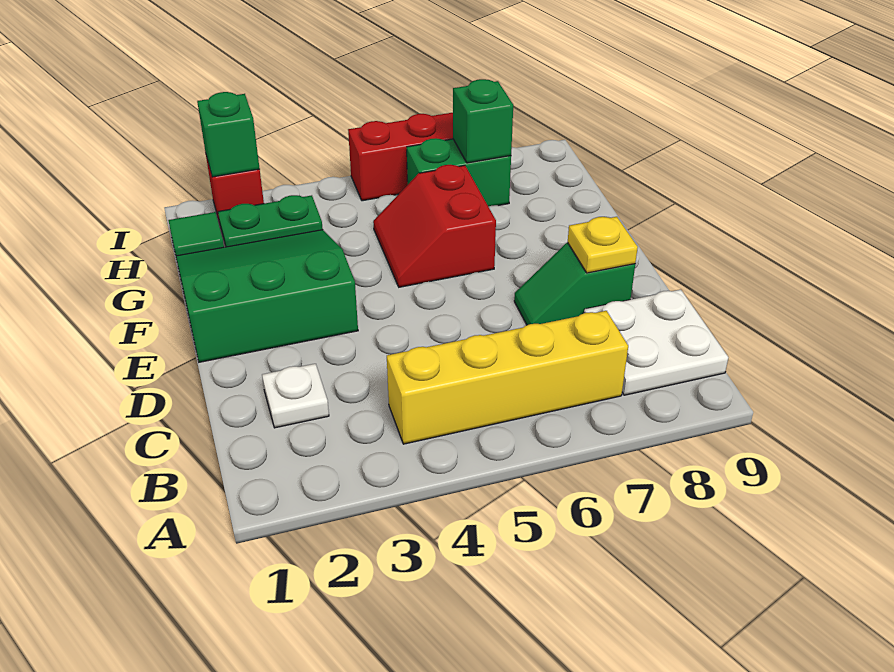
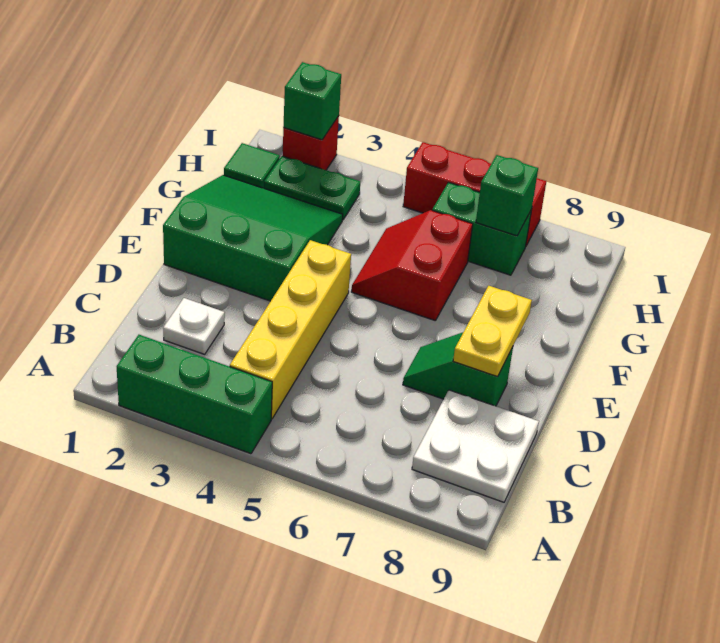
none -> green brick A2:A4 level 1
yellow brick B4:B7 level 1 -> yellow brick B4:E4 level 1
yellow plate D8 level 2 -> yellow plate D8:E8 level 2

